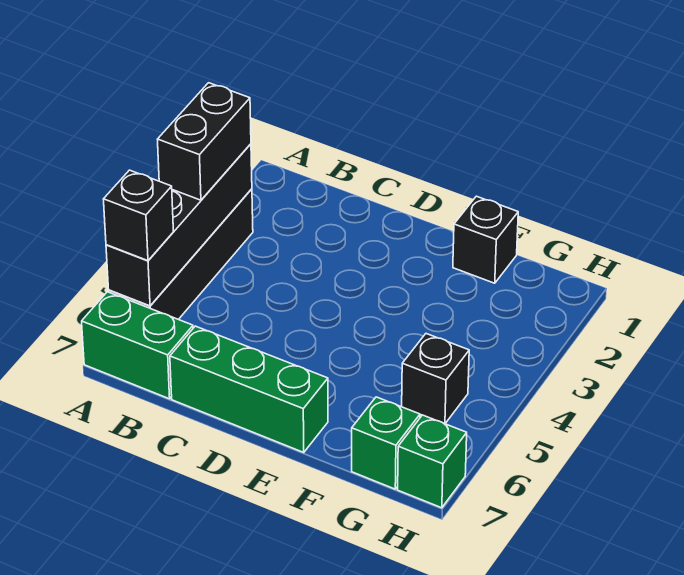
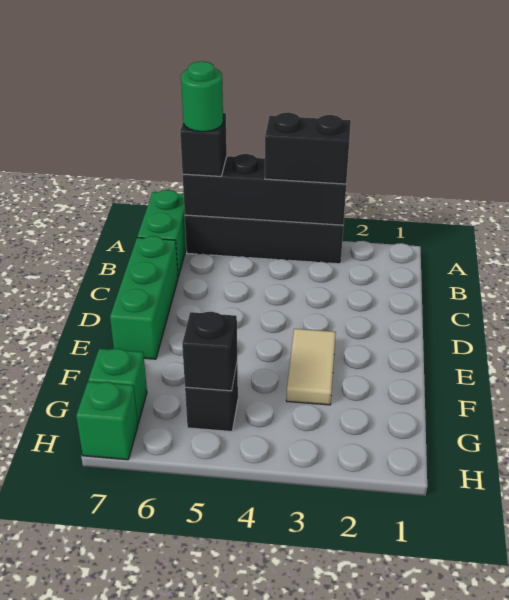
none -> green round brick A6 level 4
none -> tan tile E3:F3 level 1
black brick F1 level 1 -> black brick G5 level 2

